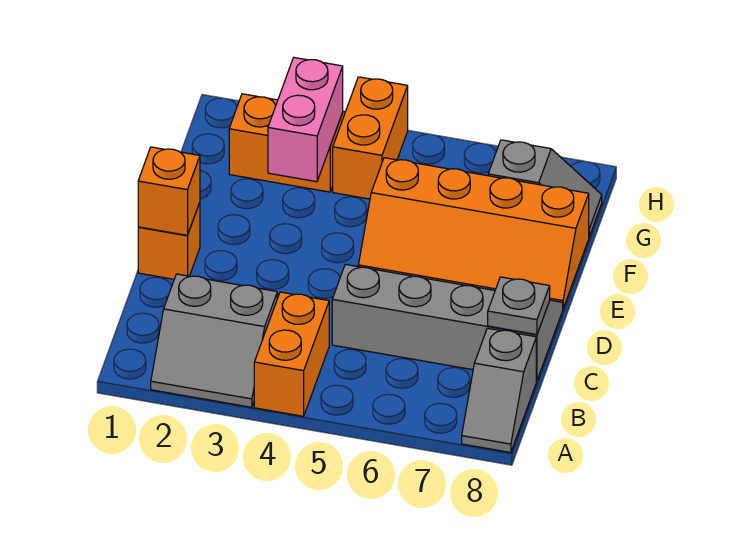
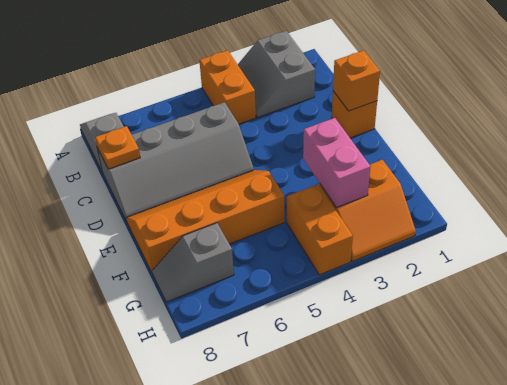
grey slope A2:B3 level 1 top B -> grey slope A2:B3 level 1 top 2
grey plate C8 level 2 -> orange plate C8 level 2

